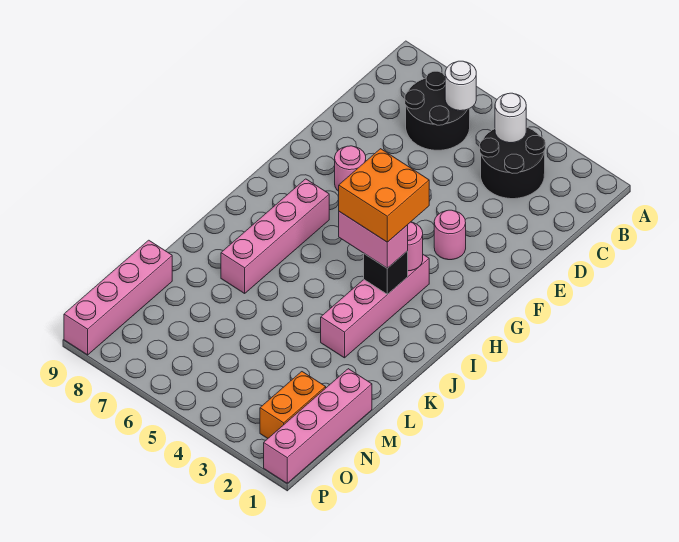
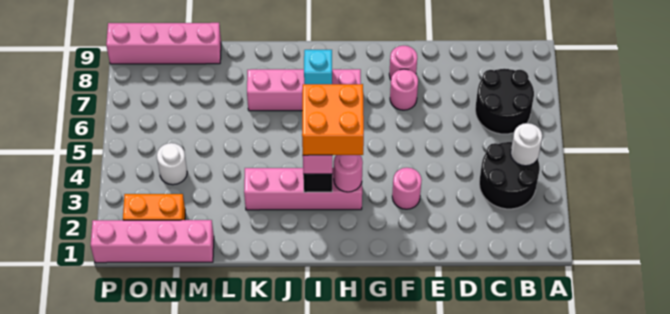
white round brick B6 level 2 -> white round brick N4 level 1
none -> pink round brick F8 level 1
none -> cyan brick I7 level 2

